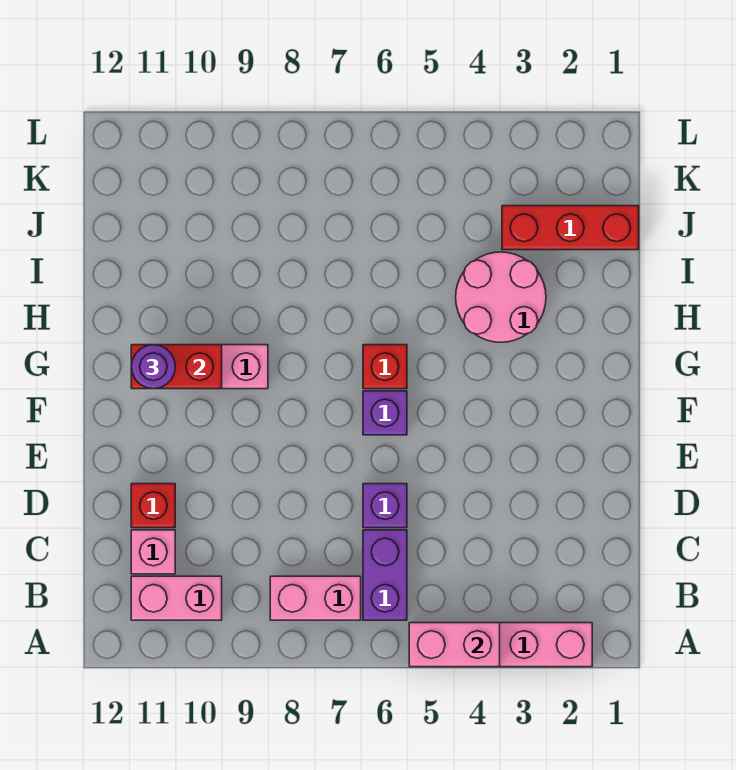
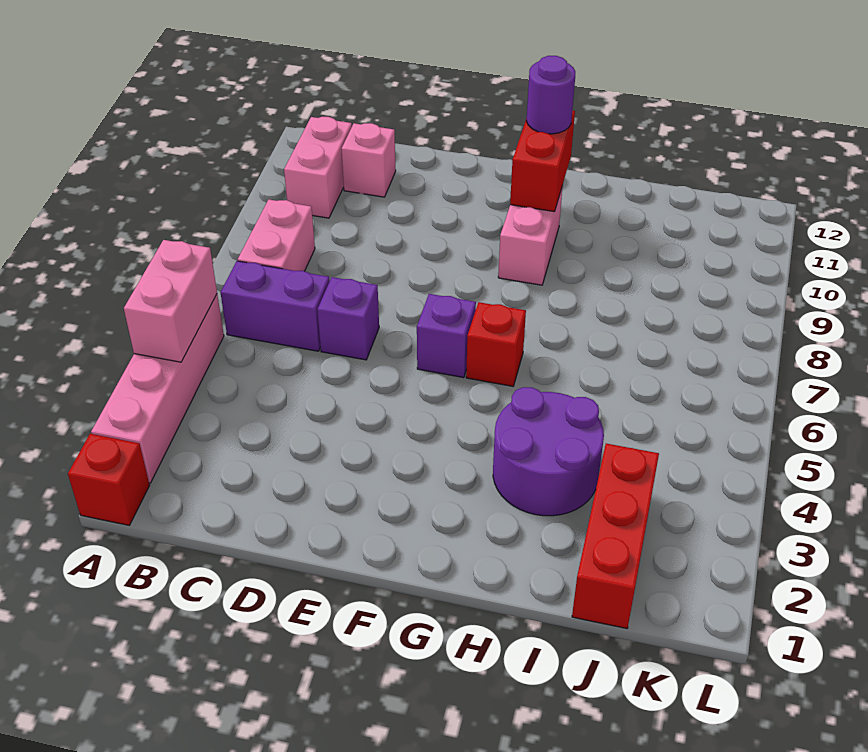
red brick D11 level 1 -> red brick A1 level 1
pink round brick H3:I4 level 1 -> purple round brick H3:I4 level 1

